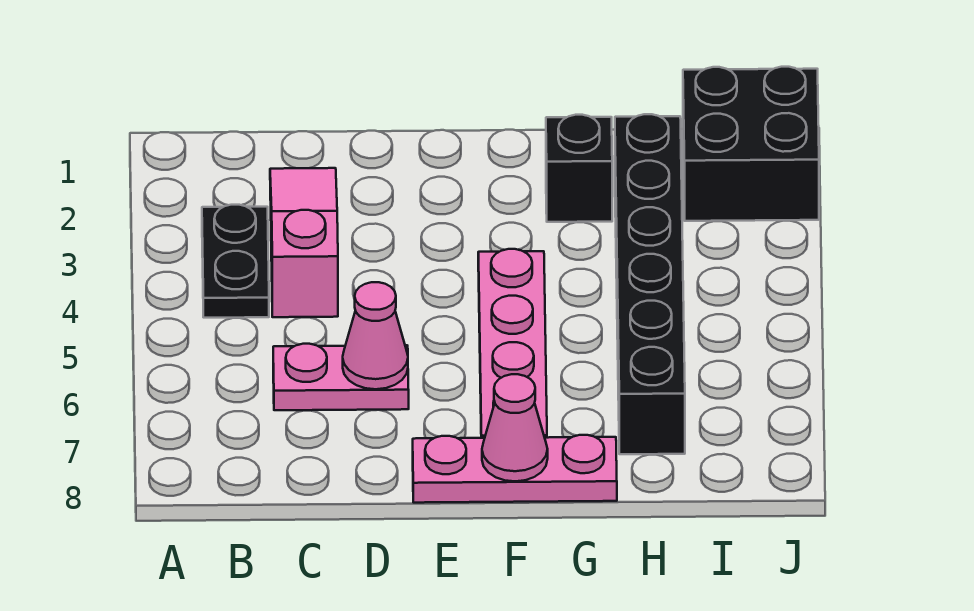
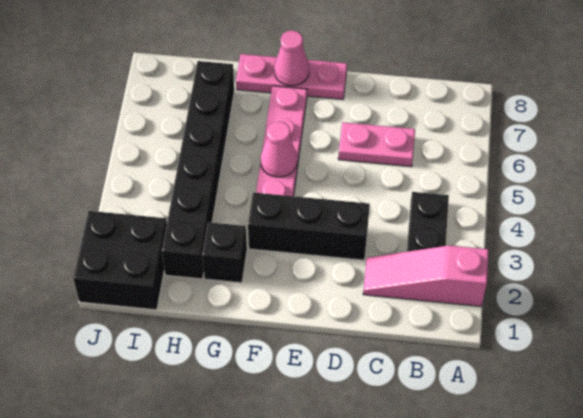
pink slope C2:C4 level 1 top 4 -> pink slope A2:C2 level 1 top A
none -> black brick D3:F3 level 1
pink cone D6 level 2 -> pink cone F5 level 2

